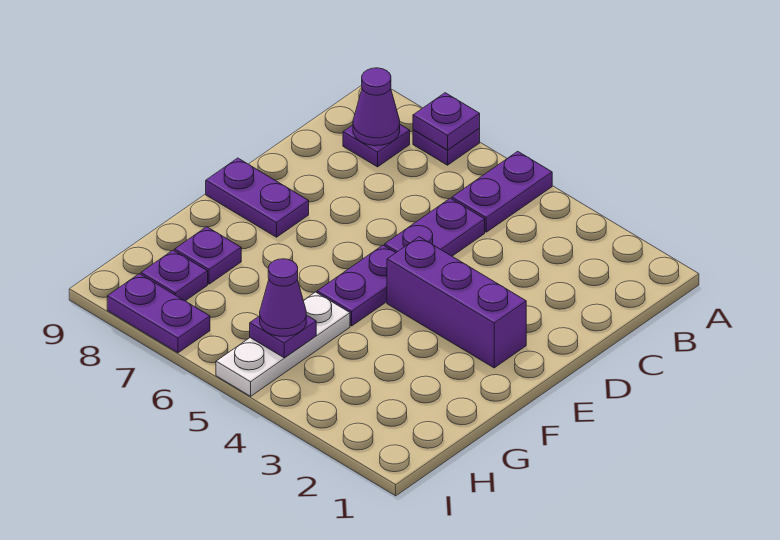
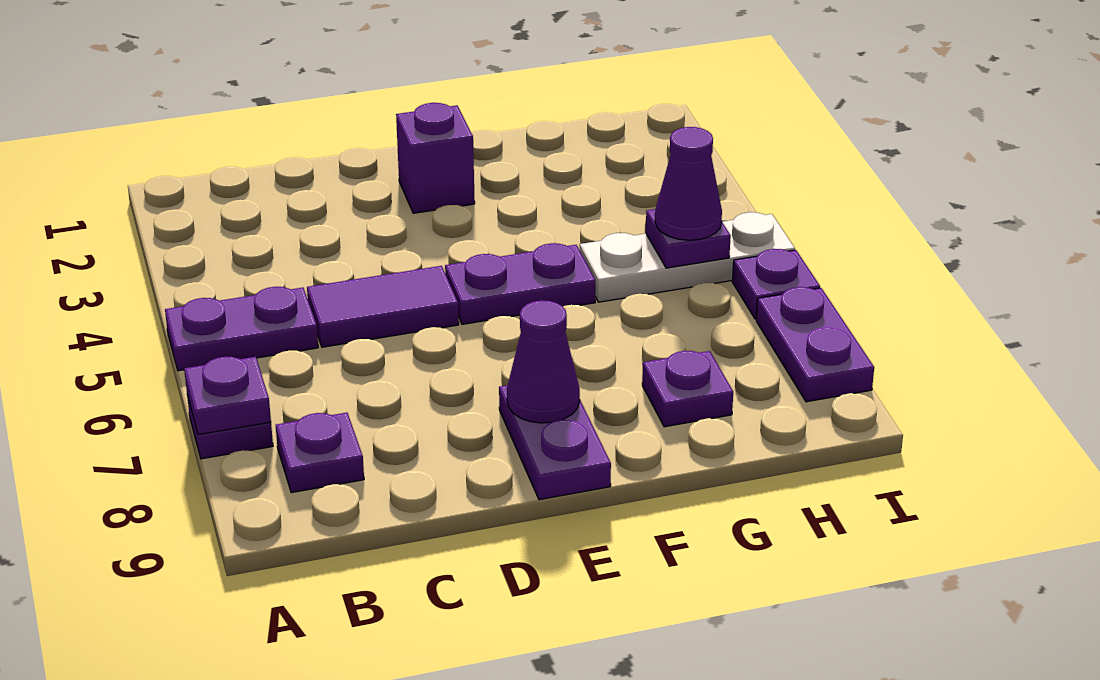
purple cone B8 level 2 -> purple cone E8 level 2
purple plate C5:D5 level 1 -> purple tile C5:D5 level 1
purple brick E2:E4 level 1 -> purple brick E2 level 1
purple plate H8 level 1 -> purple plate I6 level 1

